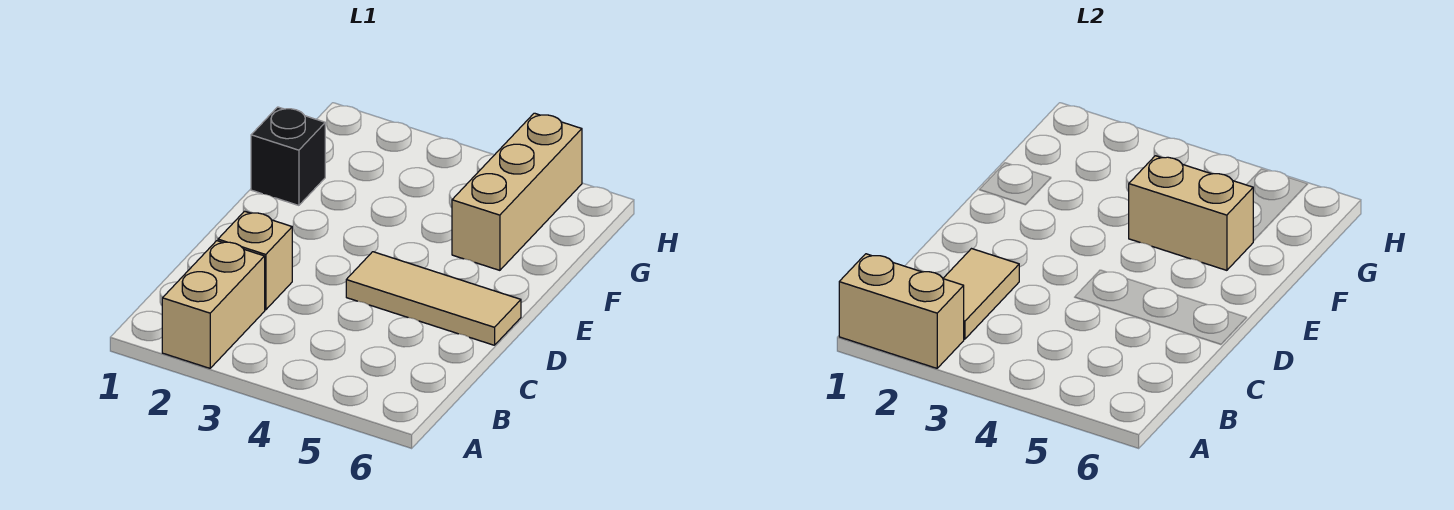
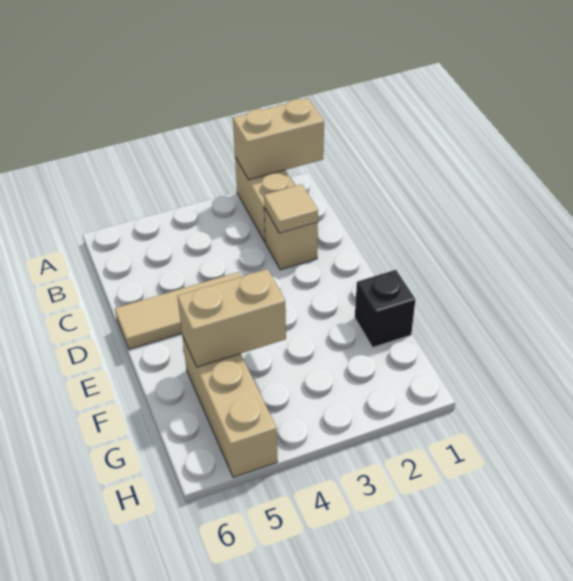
tan tile B2:C2 level 2 -> tan tile C2 level 2

